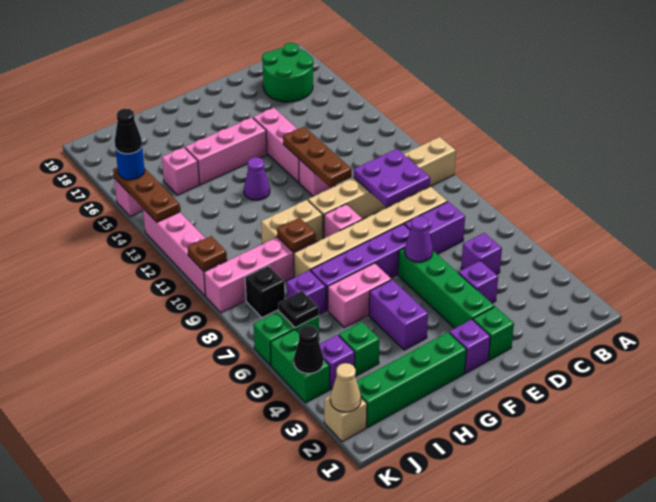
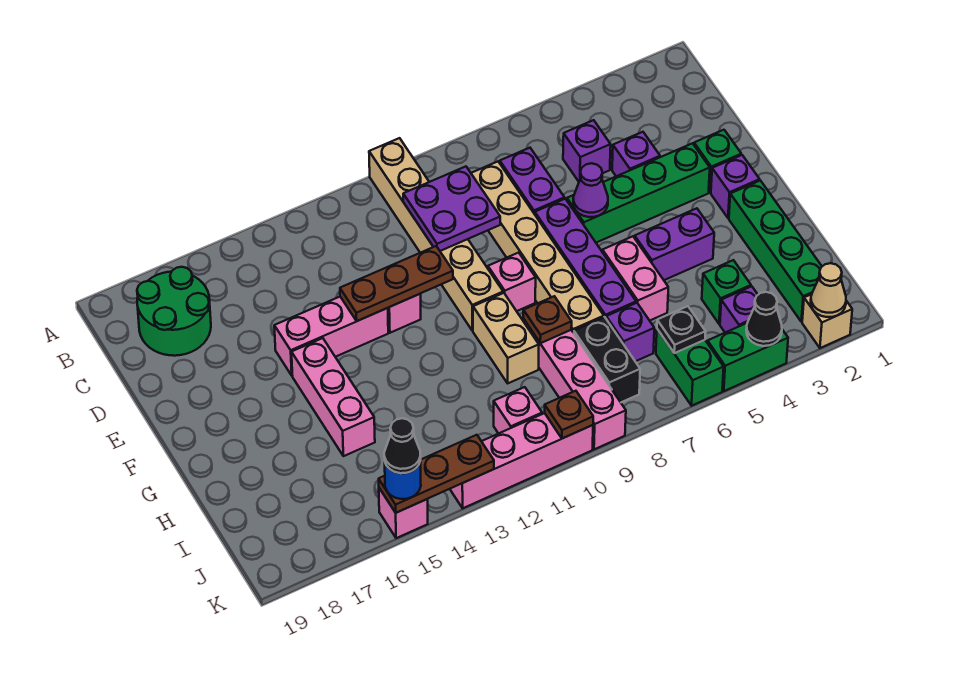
purple cone G13 level 1 -> none
pink brick I15 level 1 -> pink brick J11 level 1
black brick J8 level 1 -> black brick I8:J8 level 1

